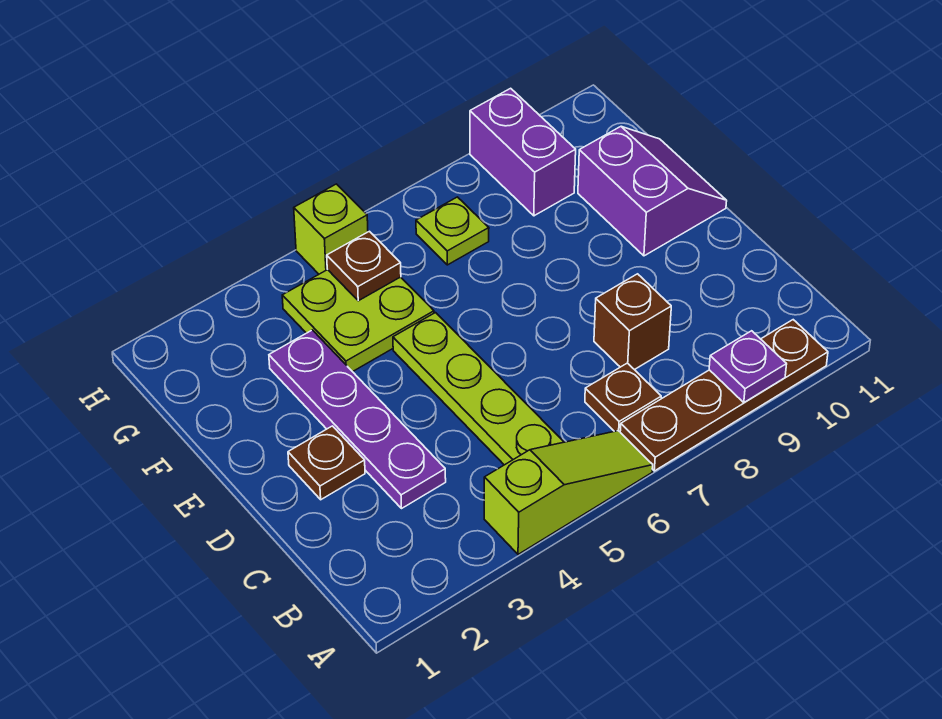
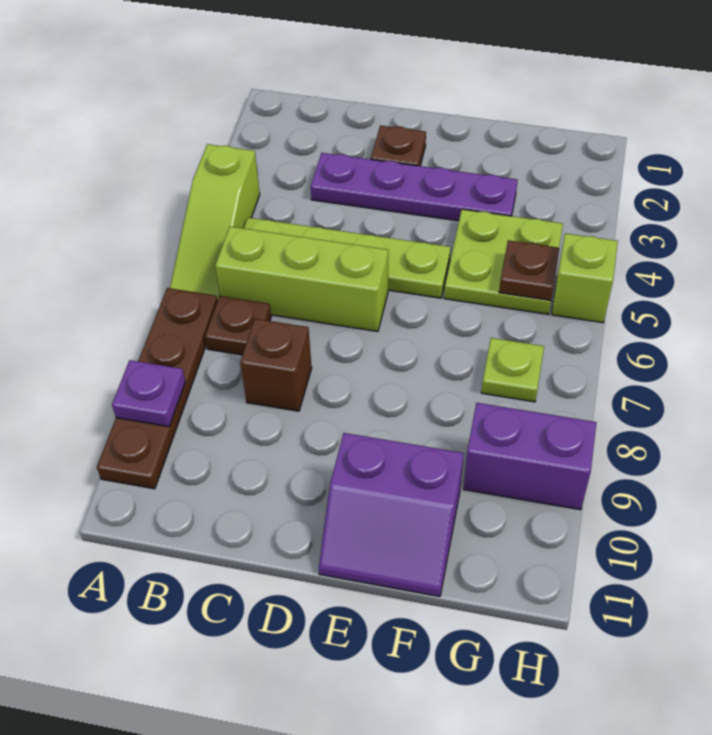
none -> lime brick B6:D6 level 1

